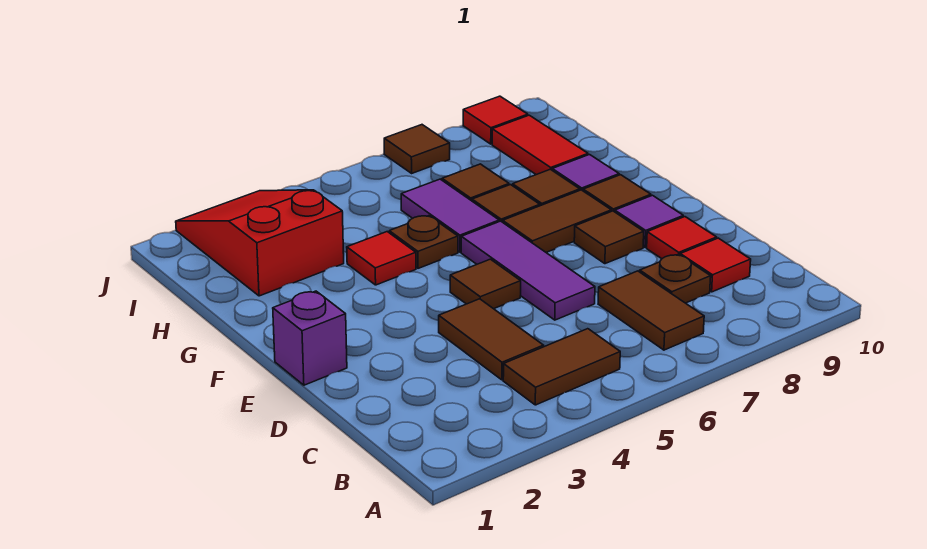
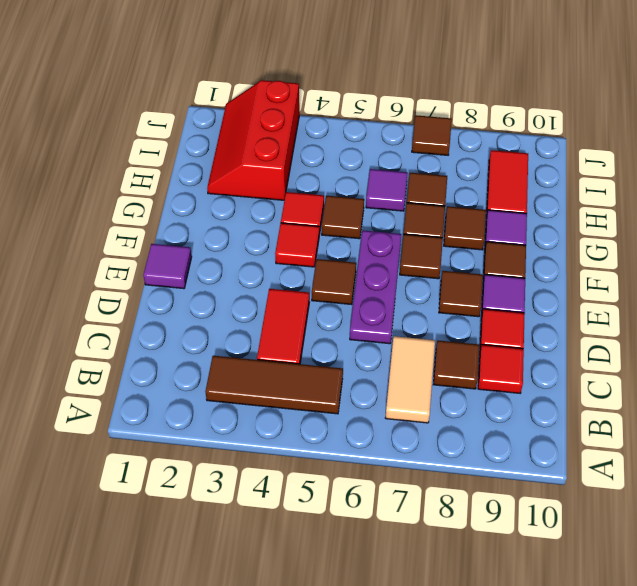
brown tile B4:B5 level 1 -> brown tile B3:B5 level 1
brown tile B7:C7 level 1 -> tan tile B7:C7 level 1
brown tile C4:D4 level 1 -> red tile C4:D4 level 1
brown plate C8 level 1 -> brown tile C8 level 1
purple tile D6:F6 level 1 -> purple plate D6:F6 level 1
purple brick E1 level 1 -> purple tile E1 level 1
brown tile F7:F8 level 1 -> brown tile F7 level 1
brown plate G5 level 1 -> brown tile G5 level 1
purple tile G6:H6 level 1 -> purple tile H6 level 1
red slope H2:J3 level 1 top H -> red slope H2:J3 level 1 top 3
red tile J9 level 1 -> red tile F4 level 1

